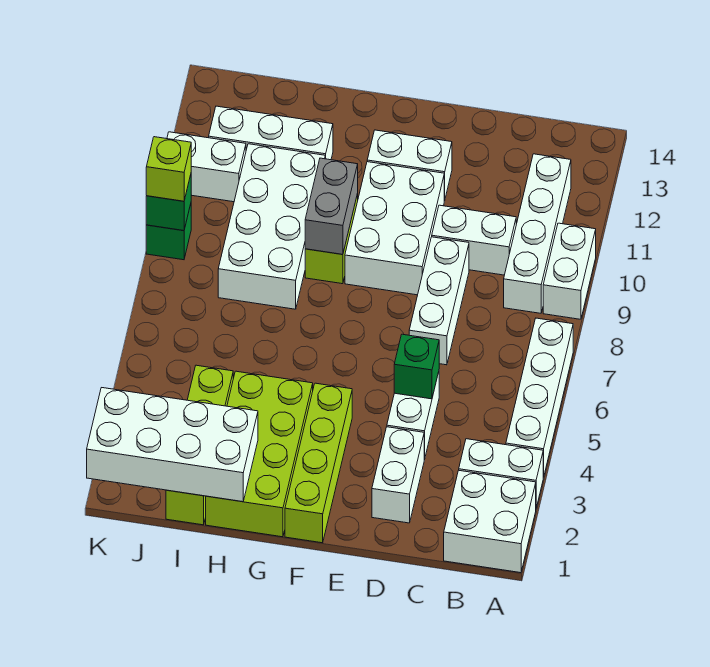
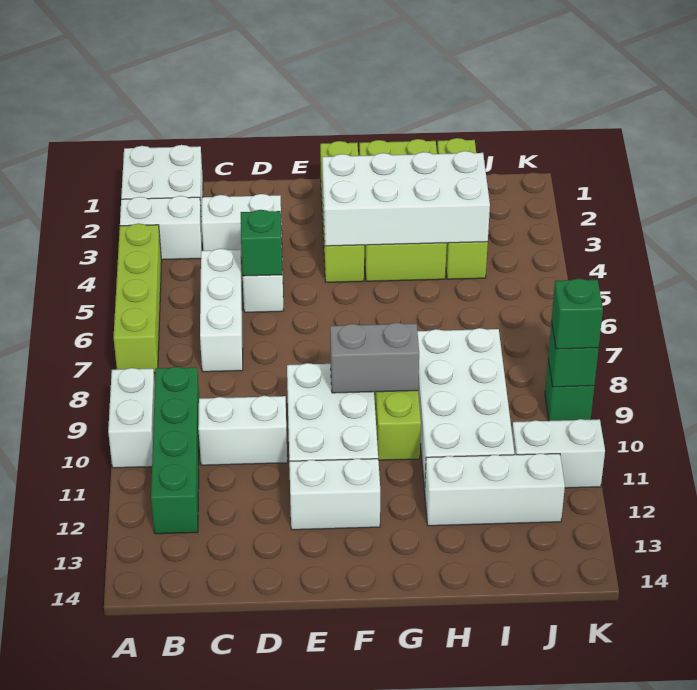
white brick A4:A7 level 1 -> lime brick A4:A7 level 1
white brick B9:B12 level 1 -> green brick B9:B12 level 1
white brick D2:D3 level 1 -> white brick C3:D3 level 1
white brick D7:D9 level 1 -> white brick C5:C7 level 1
grey brick G9:G10 level 2 -> grey brick F9:G9 level 2
white brick H1:K2 level 2 -> white brick F3:I4 level 2
lime brick K9 level 3 -> green brick K9 level 3

